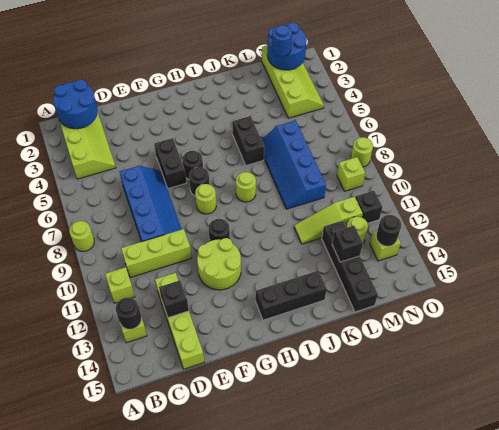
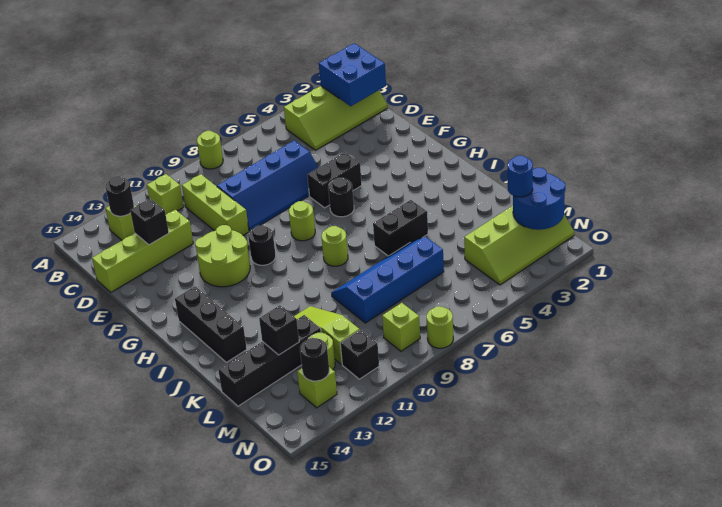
blue round brick B1:C2 level 2 -> blue brick B1:C2 level 2
black round brick G7 level 1 -> none

